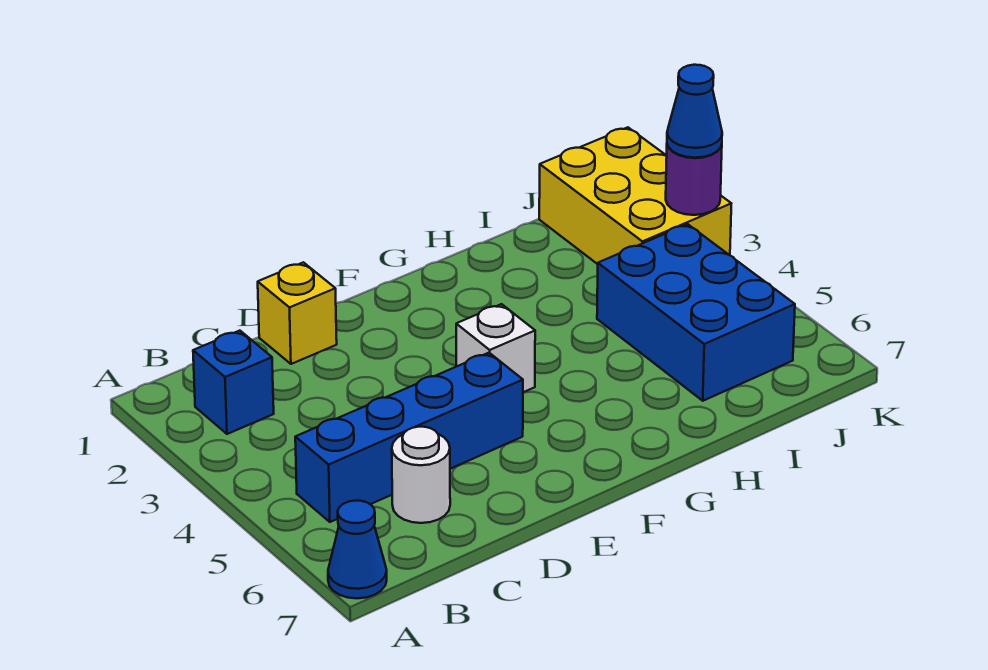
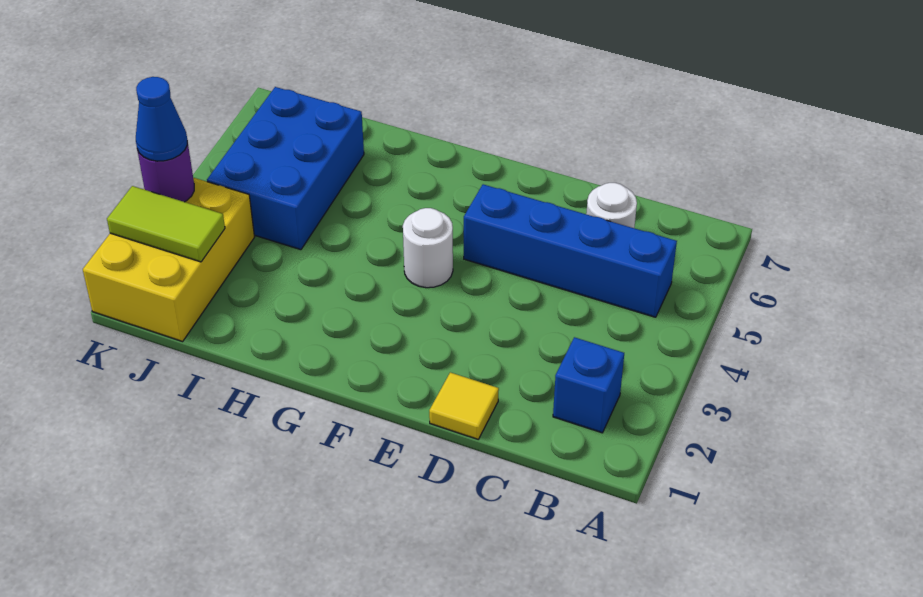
blue cone A7 level 1 -> none
yellow brick D1 level 1 -> yellow tile D1 level 1
white brick F4 level 1 -> white round brick F4 level 1
none -> lime tile J2:K2 level 2

